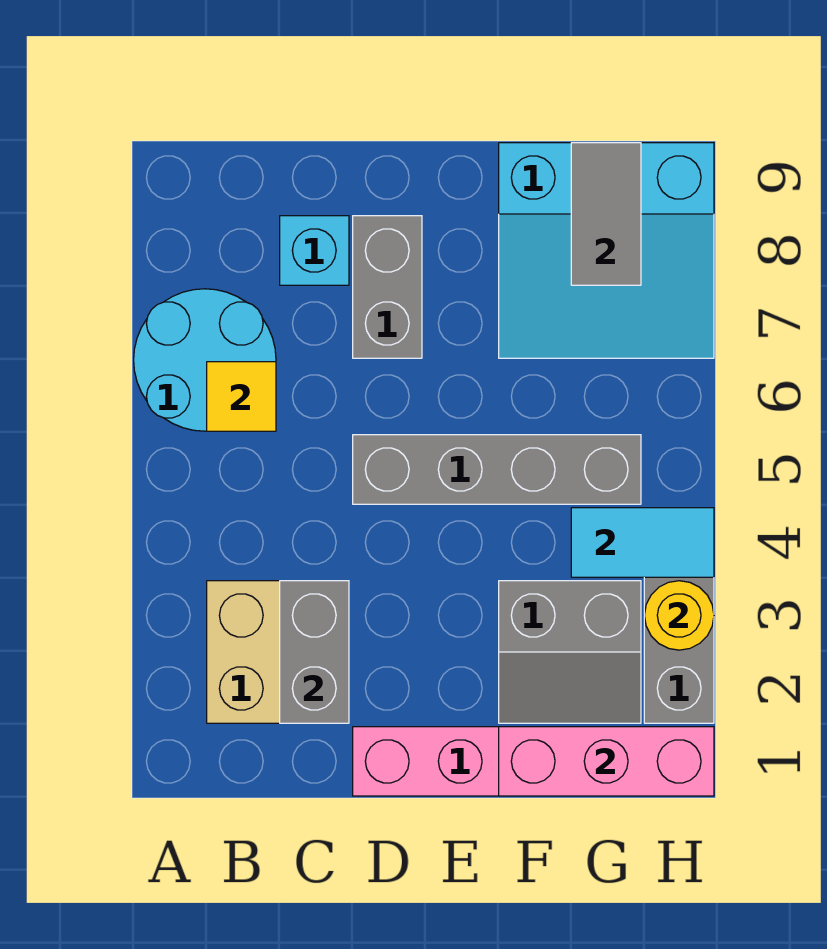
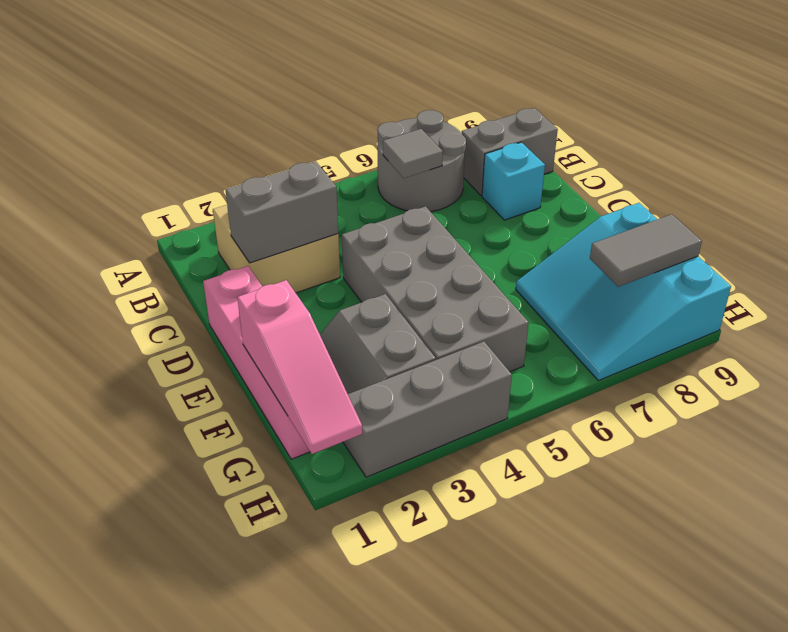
cyan round brick A6:B7 level 1 -> grey round brick A6:B7 level 1
yellow tile B6 level 2 -> grey tile B6 level 2
grey brick D5:G5 level 1 -> grey brick D4:G5 level 1
grey brick D7:D8 level 1 -> grey brick B8:B9 level 1
pink brick F1:H1 level 2 -> pink slope F1:H1 level 2 top F
cyan tile G4:H4 level 2 -> none
yellow round brick H3 level 2 -> none

